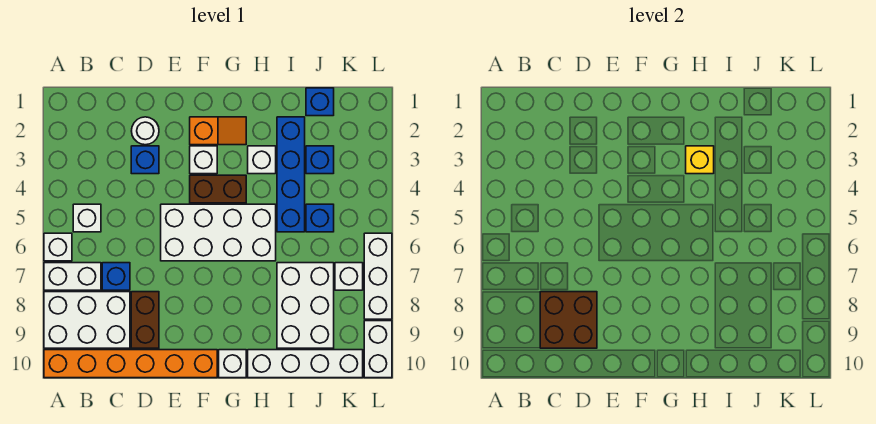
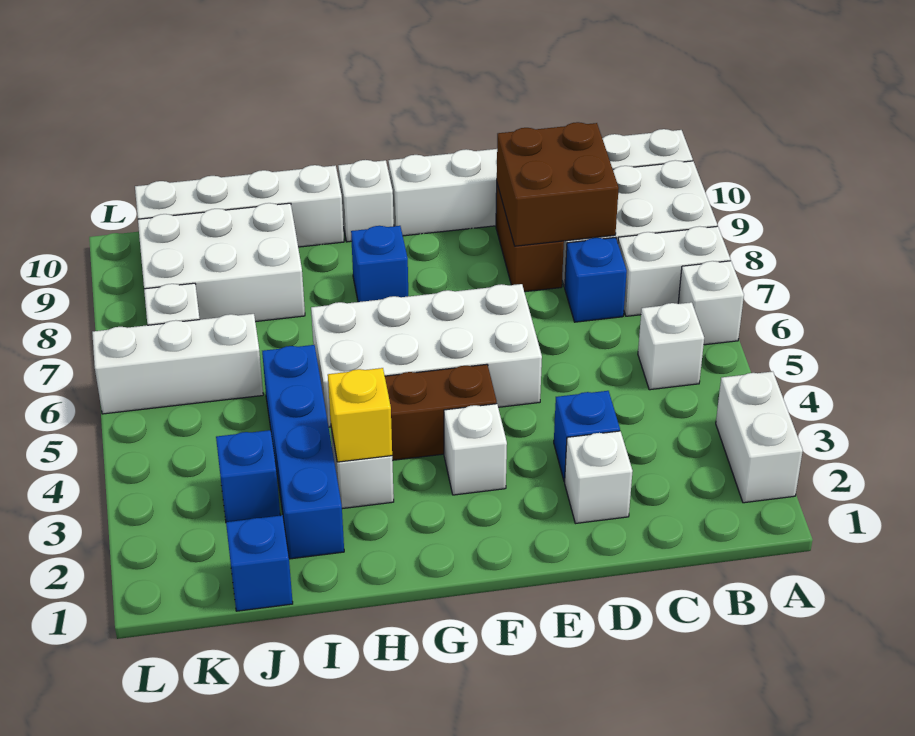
orange brick A10:F10 level 1 -> white brick A10:F10 level 1
white round brick D2 level 1 -> white brick D2 level 1
orange slope F2:G2 level 1 top F -> none
white brick I7:J9 level 1 -> white brick I8:K9 level 1
blue brick J5 level 1 -> blue brick G8 level 1
white brick L6:L8 level 1 -> white brick J6:L6 level 1
white brick L9:L10 level 1 -> white brick A2:A3 level 1

